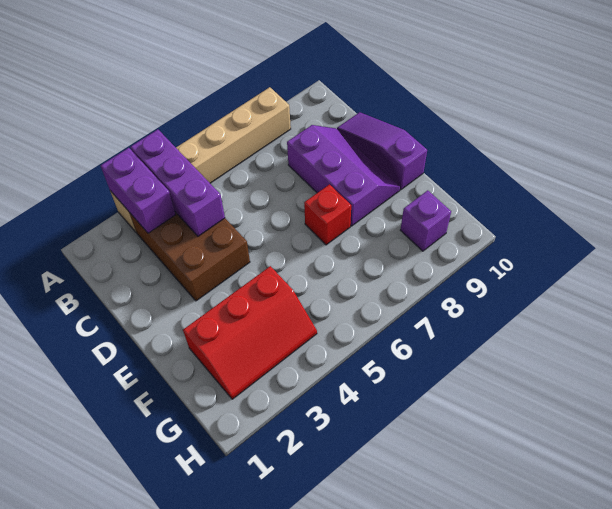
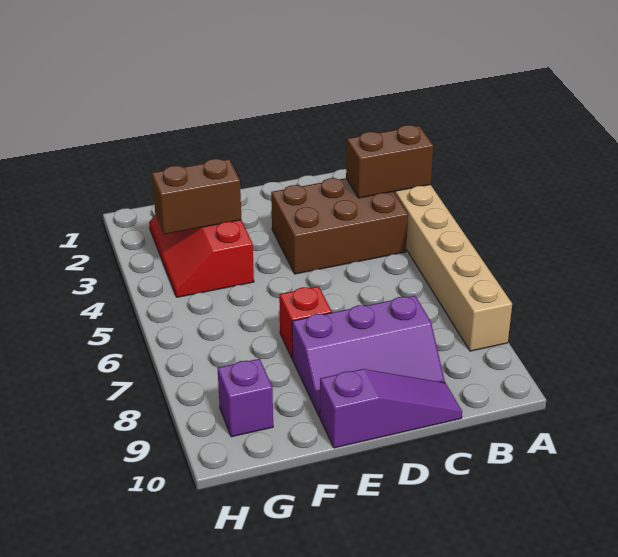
purple brick A3:B3 level 2 -> brown brick A3:B3 level 2
purple brick A4:C4 level 2 -> none
none -> brown brick F3:G3 level 2

